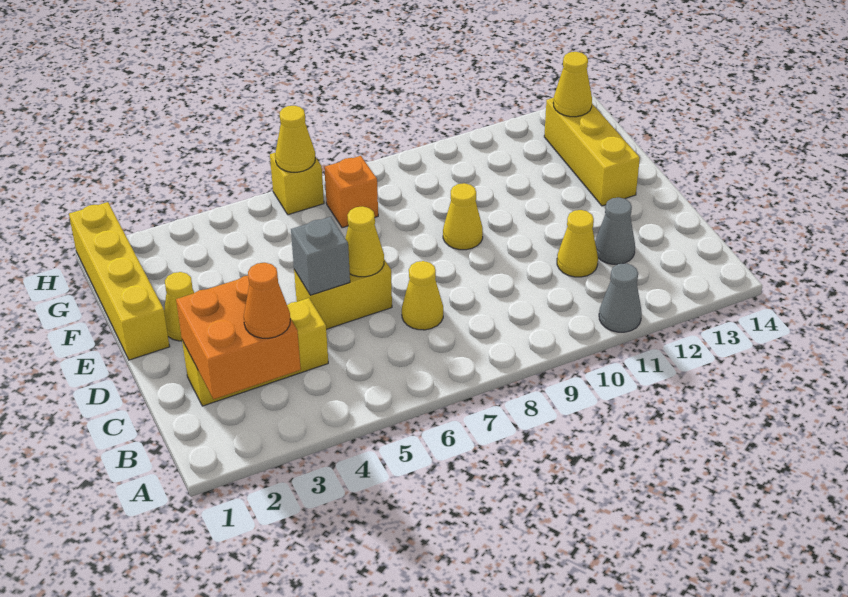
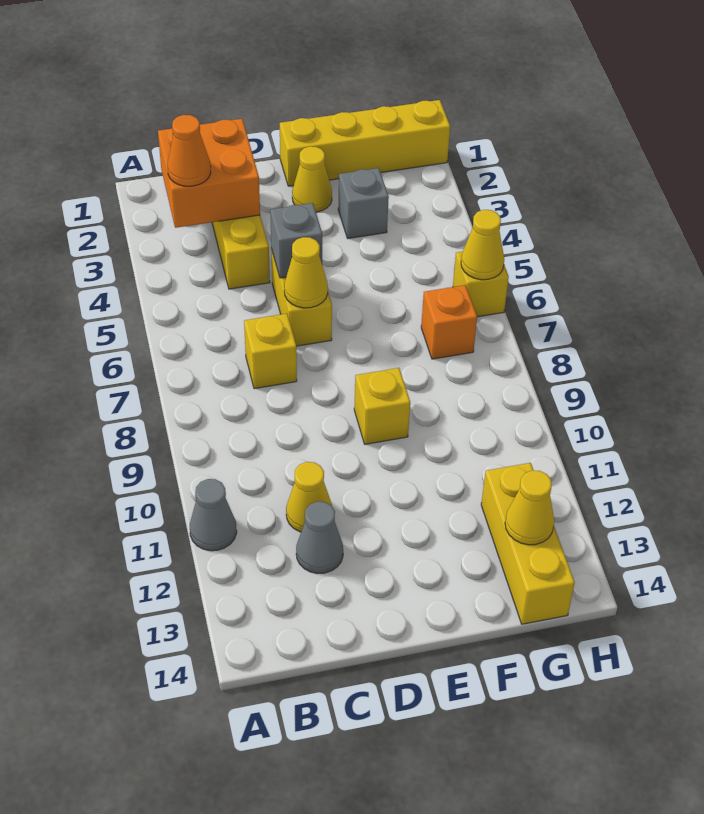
yellow cone C7 level 1 -> yellow brick C7 level 1
yellow cone E9 level 1 -> yellow brick E9 level 1
yellow brick E13:G13 level 1 -> yellow brick G12:G14 level 1
none -> grey brick F3 level 1

